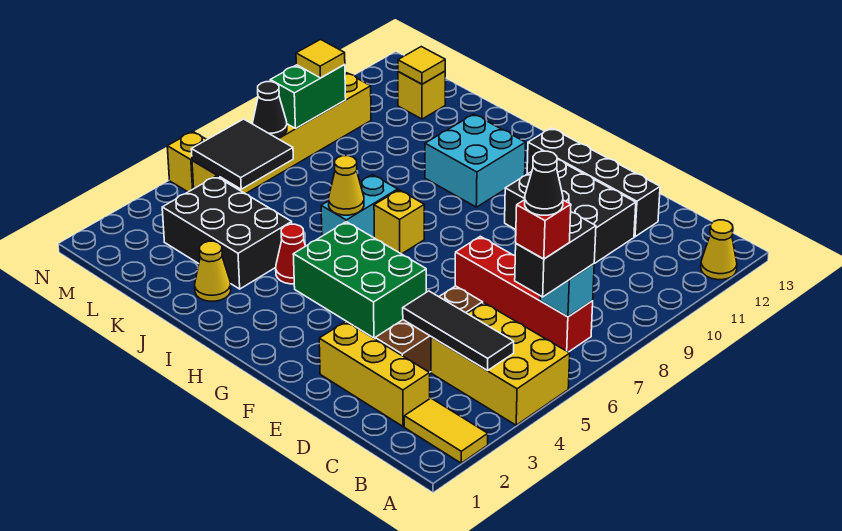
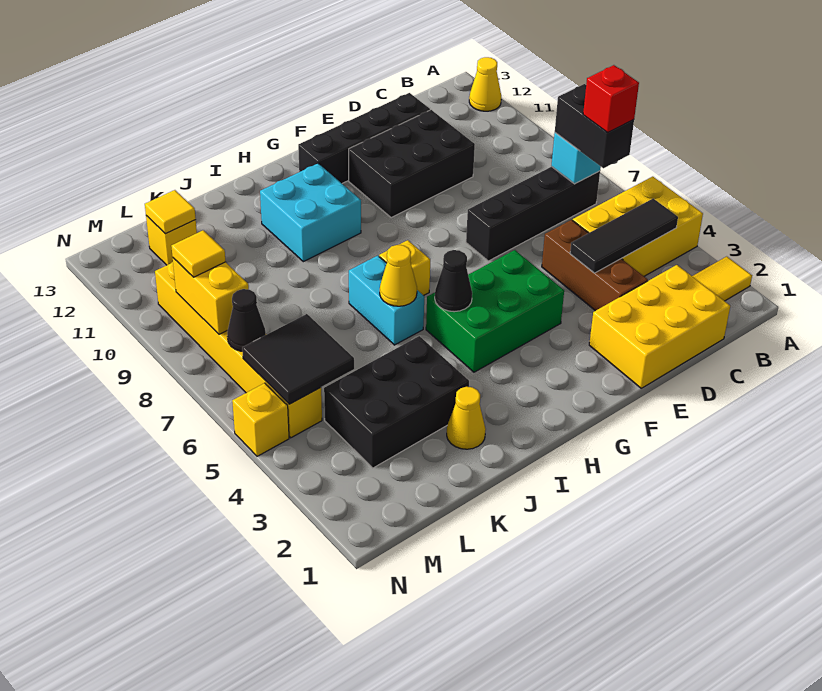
black cone B6 level 5 -> black cone H5 level 2
red brick B7:E7 level 1 -> black brick B7:E7 level 1
yellow brick C2:E2 level 1 -> yellow brick C1:E2 level 1
red cone I4 level 1 -> none
green brick M8:M9 level 2 -> yellow brick M8:M9 level 2

